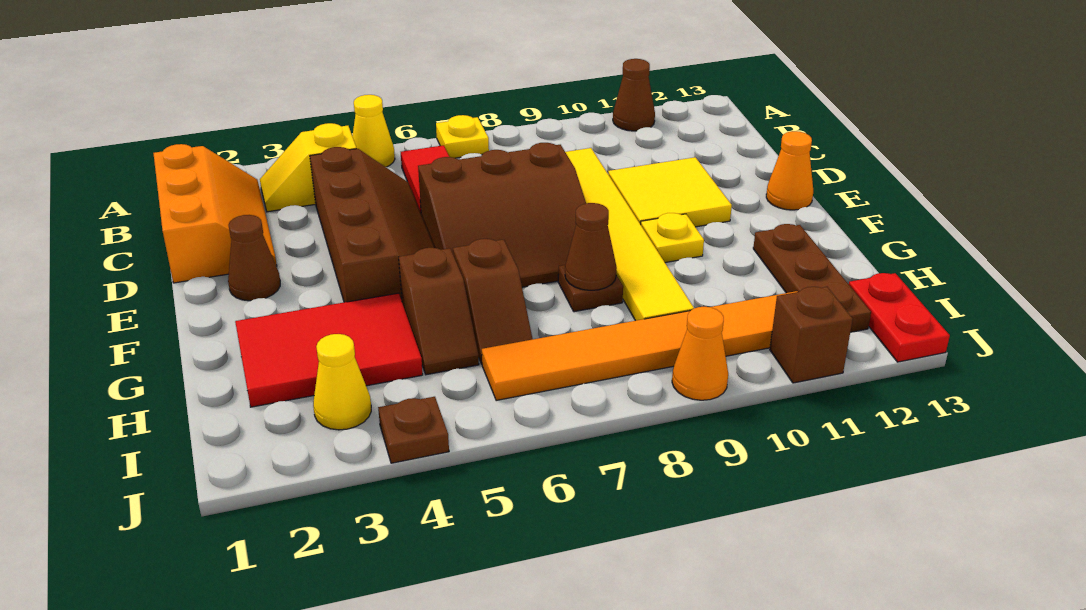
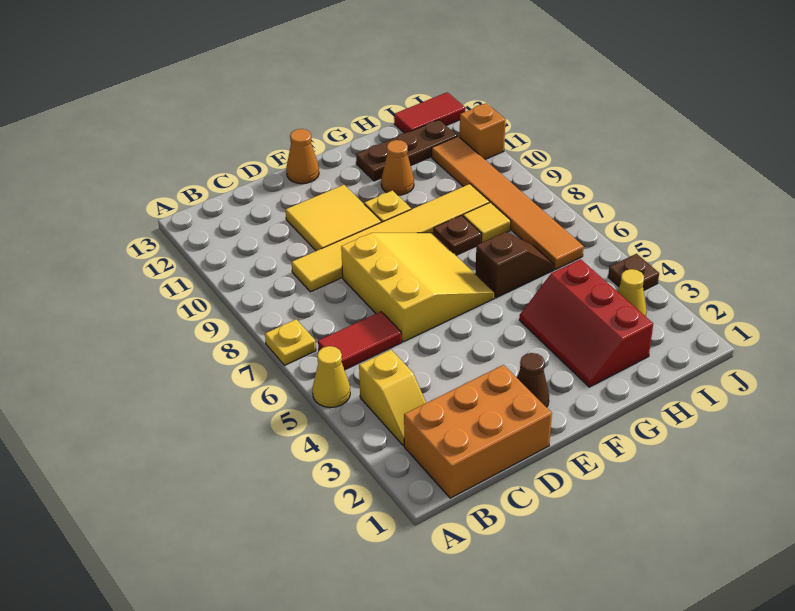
brown cone A11 level 1 -> none
orange slope B1:D2 level 1 top 1 -> orange brick B1:D2 level 1
brown slope C4:F5 level 1 top 4 -> none
brown slope D6:F8 level 1 top D -> yellow slope D6:F8 level 1 top D
red tile G2:H4 level 1 -> red slope G2:H4 level 1 top H
brown slope G5:H5 level 1 top G -> none
brown cone G8 level 2 -> none
none -> yellow tile H8 level 1
red plate I13:J13 level 1 -> red tile I13:J13 level 1
orange cone J9 level 1 -> orange cone G11 level 1
brown brick J11 level 1 -> orange brick J11 level 1

